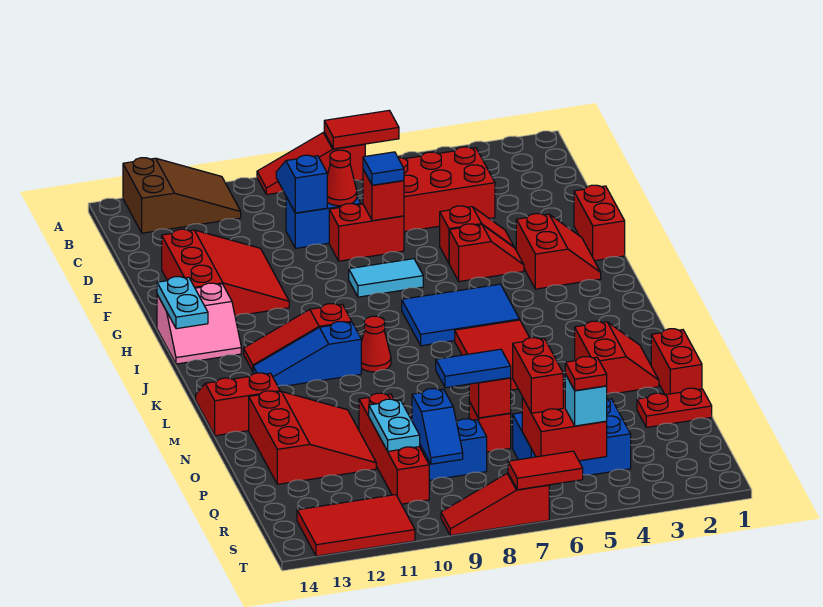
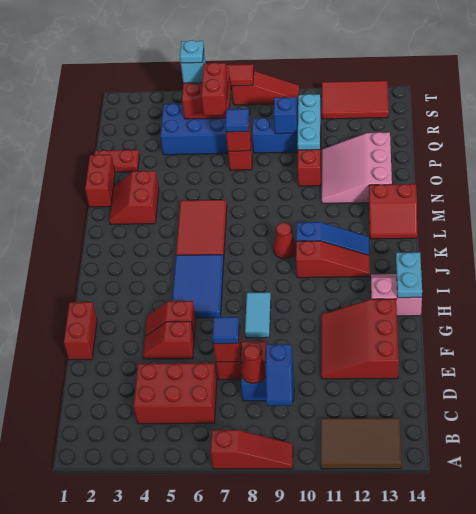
red tile A6:A7 level 2 -> none
brown slope A11:B13 level 1 top 13 -> brown tile A11:B13 level 1
red slope G2:H3 level 1 top 3 -> none
cyan tile G7:G8 level 1 -> cyan tile G8:H8 level 1
blue tile I5:J7 level 1 -> blue tile H5:J6 level 1
red slope N11:P13 level 1 top 13 -> pink slope N11:P13 level 1 top 13
blue tile P7:P8 level 3 -> blue tile P7 level 3
cyan plate P10:Q10 level 2 -> cyan plate P10:R10 level 2
red plate S5 level 4 -> cyan plate S5 level 4

